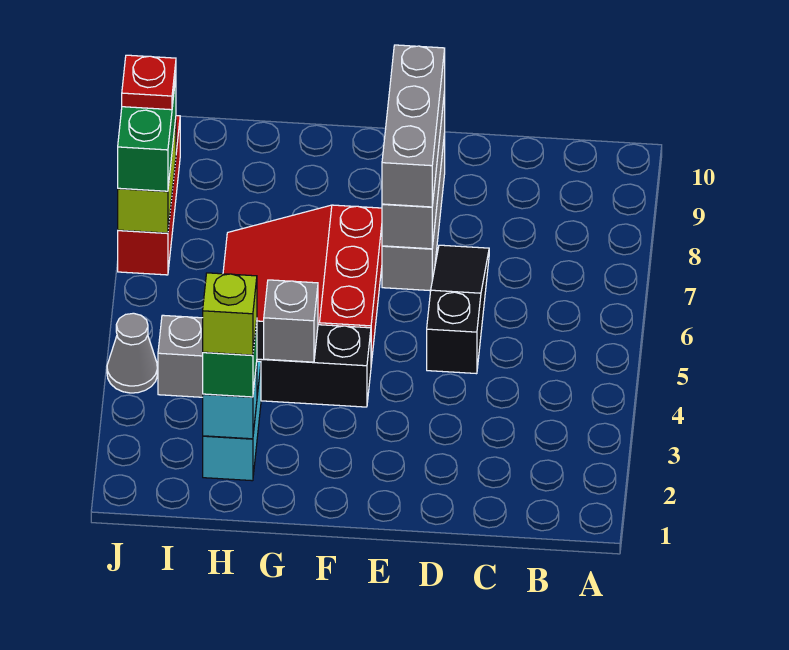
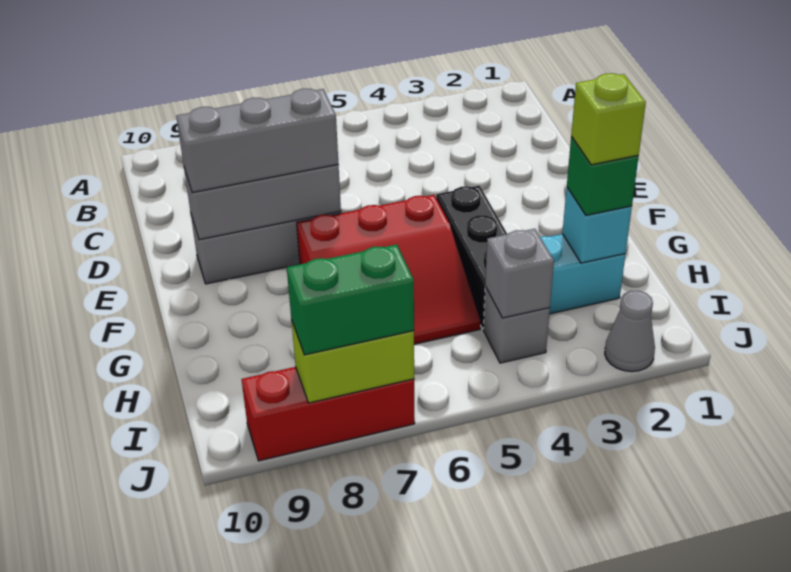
black slope D5:D7 level 1 top 5 -> none
grey brick G4 level 2 -> grey brick I4 level 2
grey cone J4 level 1 -> grey cone J2 level 1
red plate J8 level 4 -> none

